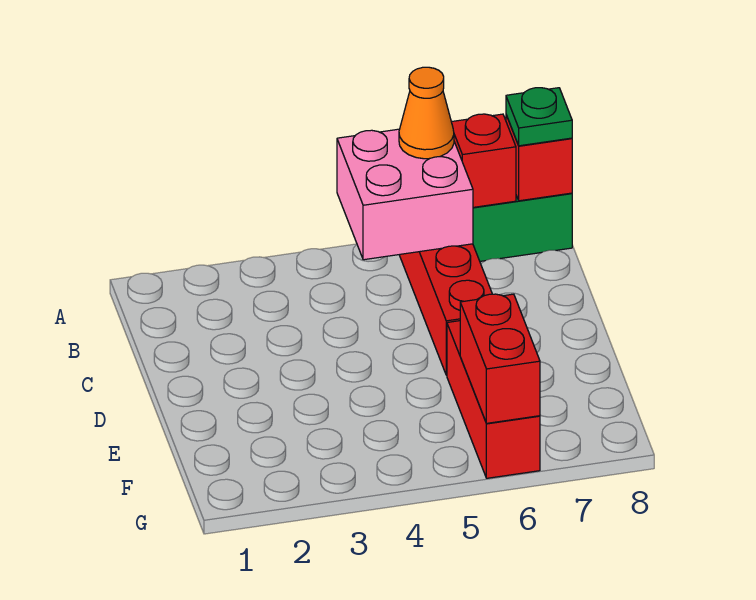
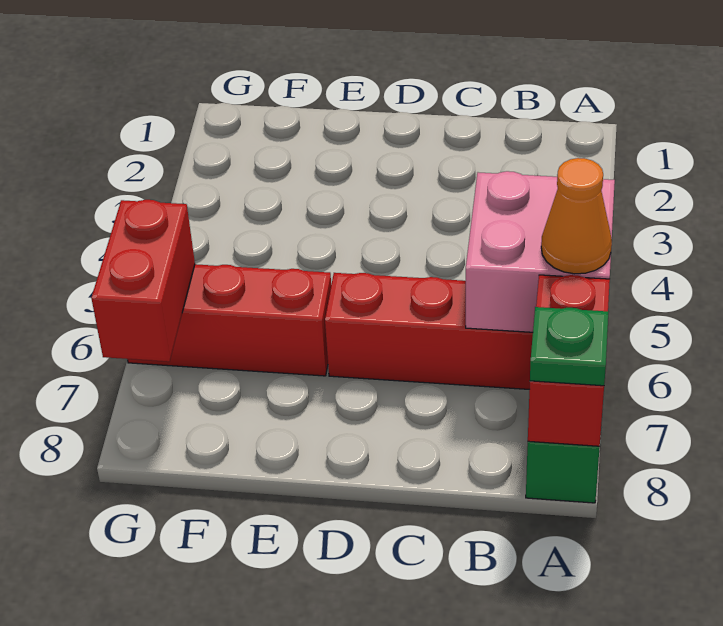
red brick F6:G6 level 2 -> red brick G6:G7 level 2

